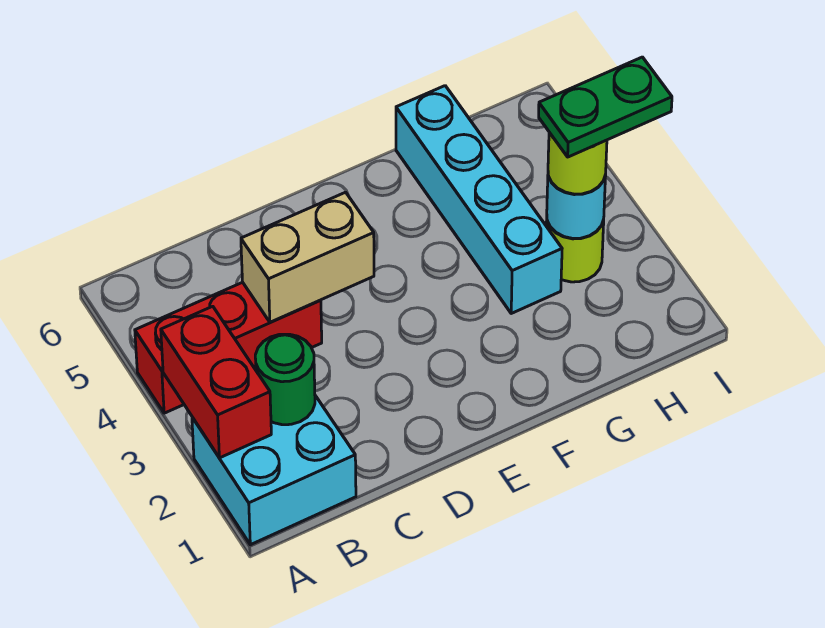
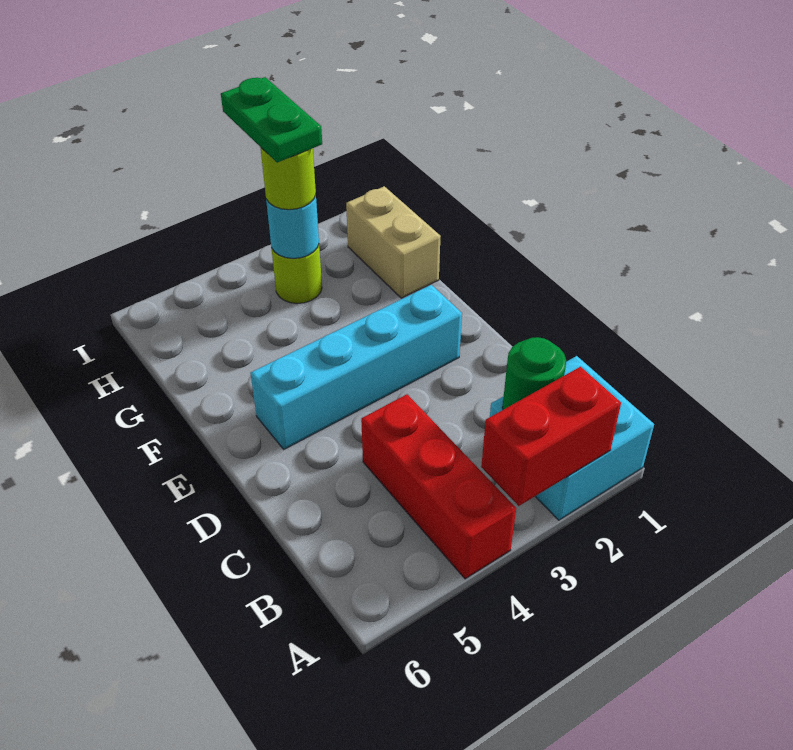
tan brick C4:D4 level 2 -> tan brick G1:H1 level 1
cyan brick G3:G6 level 1 -> cyan brick E2:E5 level 1

